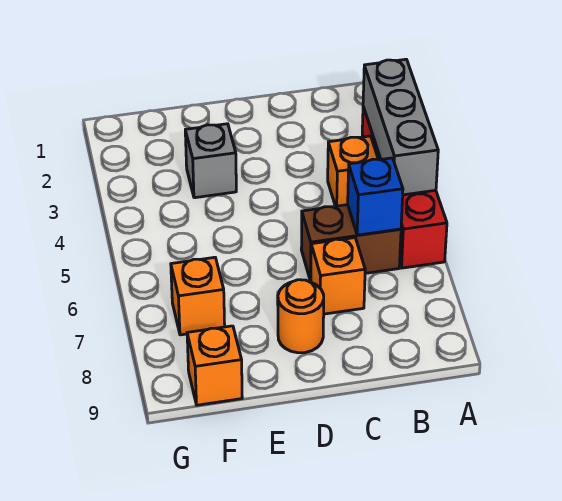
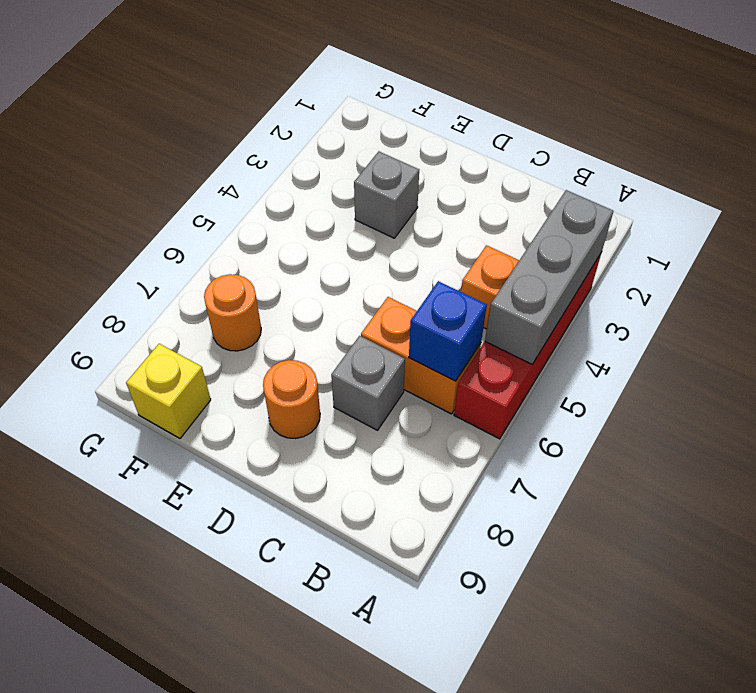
brown brick B6:C6 level 1 -> orange brick B6:C6 level 1
orange brick C7 level 1 -> grey brick C7 level 1
orange brick F7 level 1 -> orange round brick F7 level 1
orange brick F9 level 1 -> yellow brick F9 level 1

